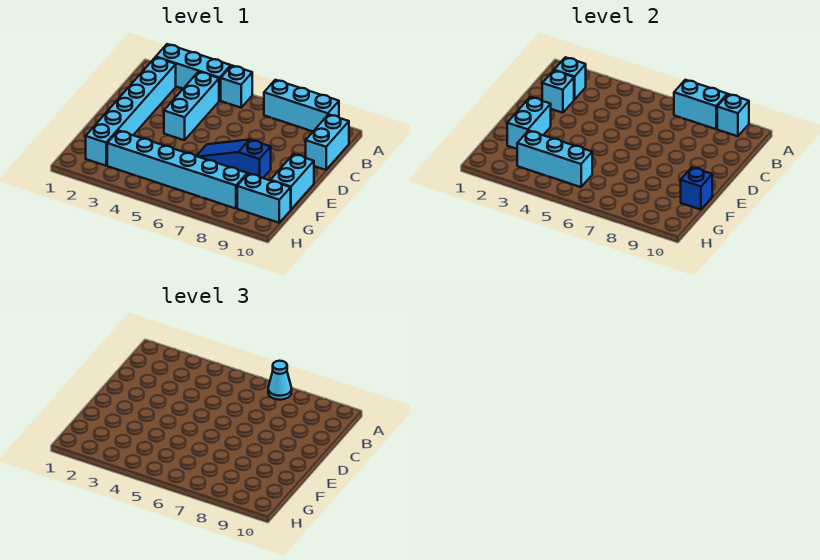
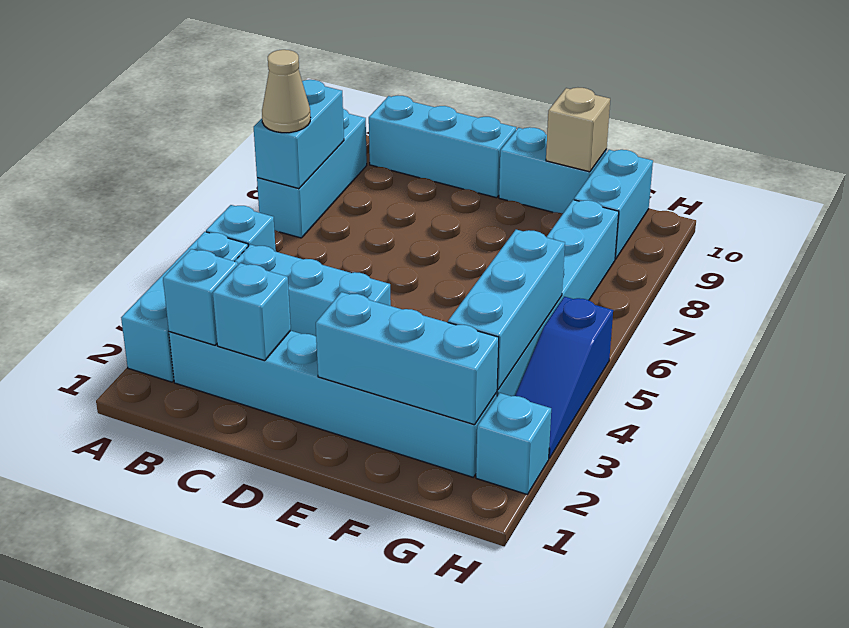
cyan cone A7 level 3 -> tan cone A7 level 3
cyan brick A9 level 2 -> cyan brick H2 level 1
cyan brick B10:C10 level 1 -> cyan brick B10:D10 level 1
cyan brick E2:F2 level 2 -> cyan brick E2:G2 level 2
blue slope E6:E8 level 1 top 8 -> blue slope H3:H5 level 1 top 5
blue brick F10 level 2 -> tan brick F10 level 2

